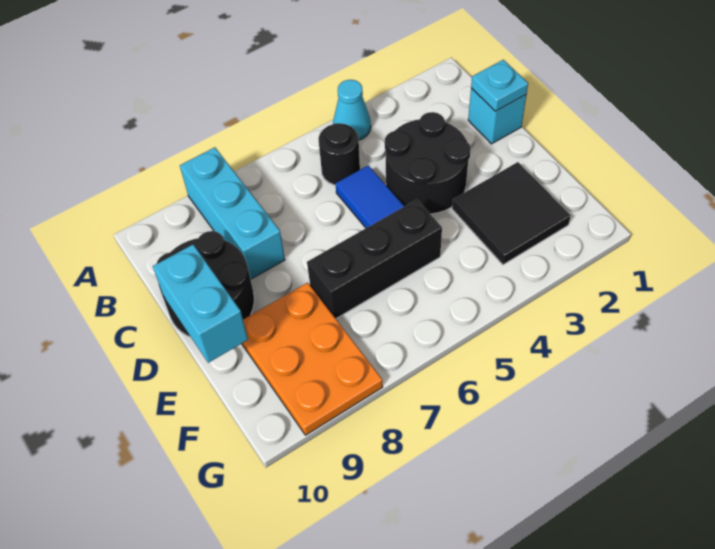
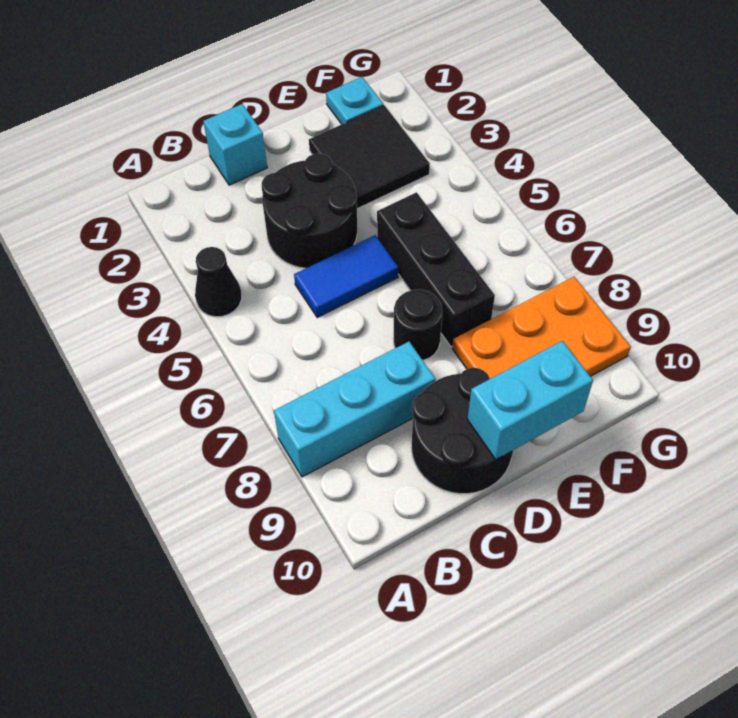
cyan cone A4 level 1 -> black cone A4 level 1
black round brick B5 level 1 -> black round brick D7 level 1
cyan plate C1 level 2 -> cyan plate F1 level 1

